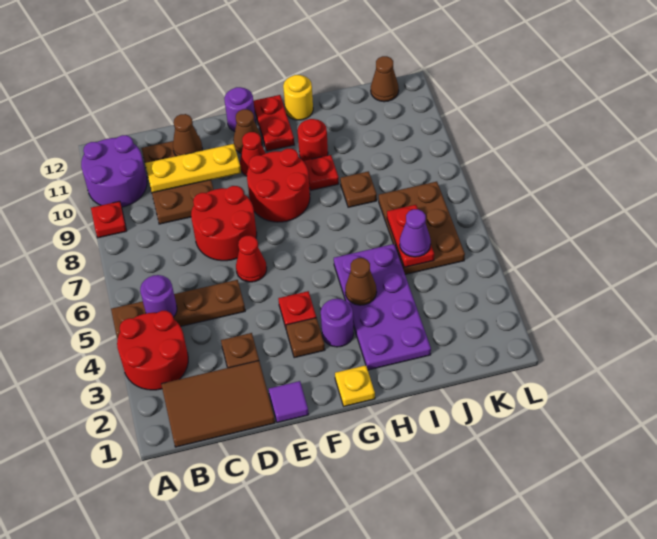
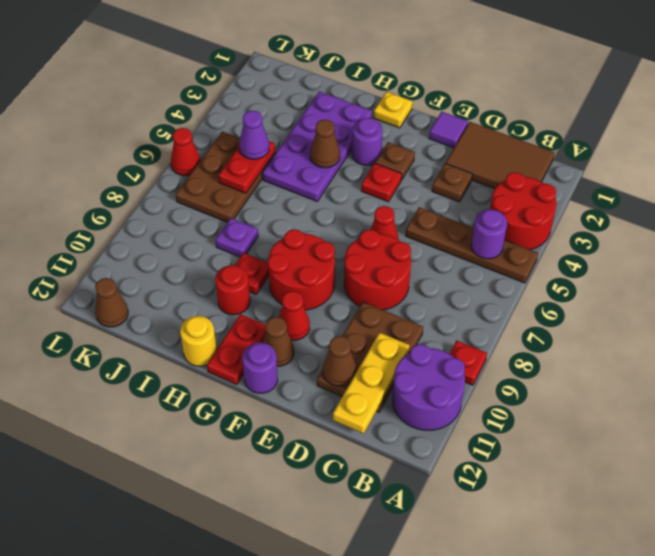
yellow plate C10:E10 level 2 -> yellow plate C10:C12 level 2
brown plate I8 level 1 -> purple plate I8 level 1
none -> red cone L6 level 1

